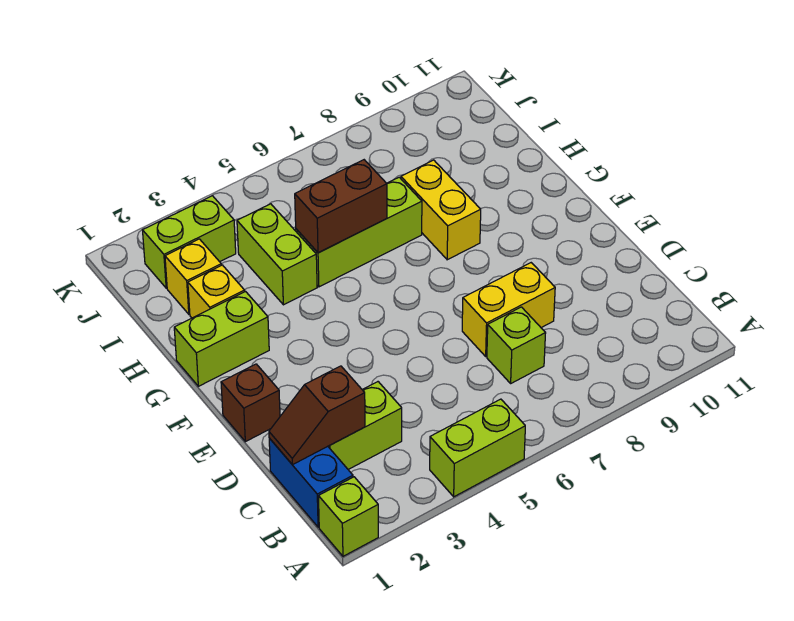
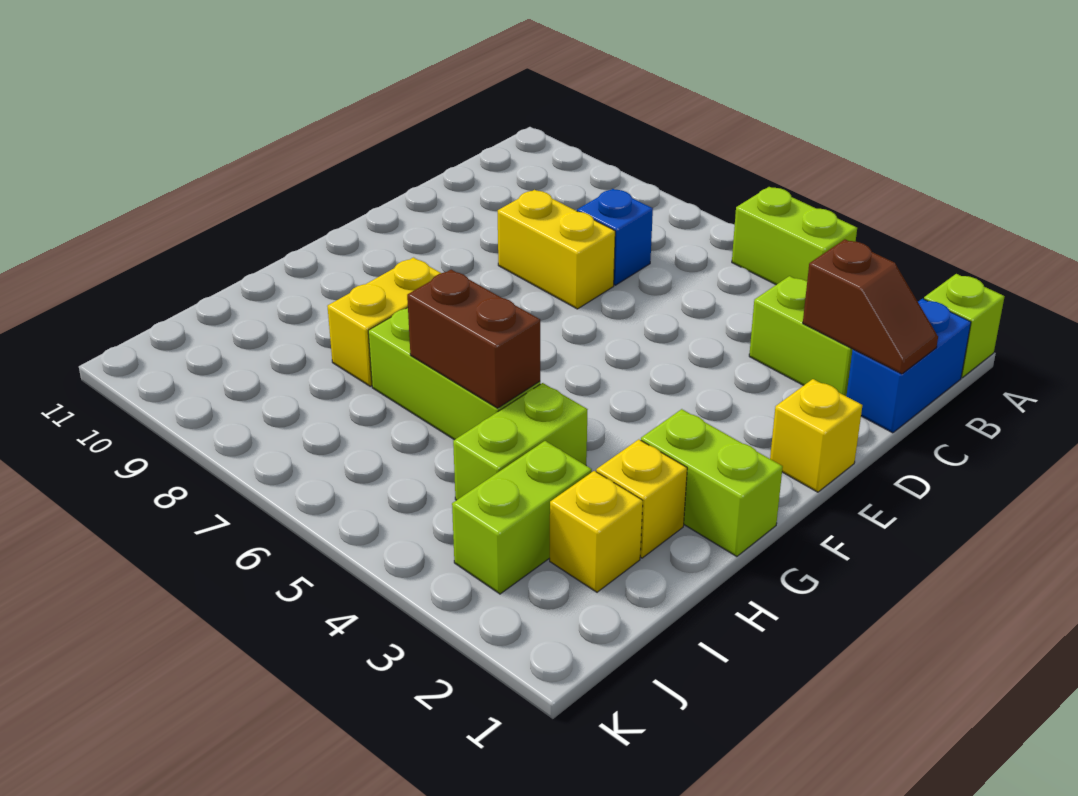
lime brick C7 level 1 -> blue brick C7 level 1
brown brick E1 level 1 -> yellow brick E1 level 1
lime brick J2:J3 level 1 -> lime brick I3:J3 level 1

